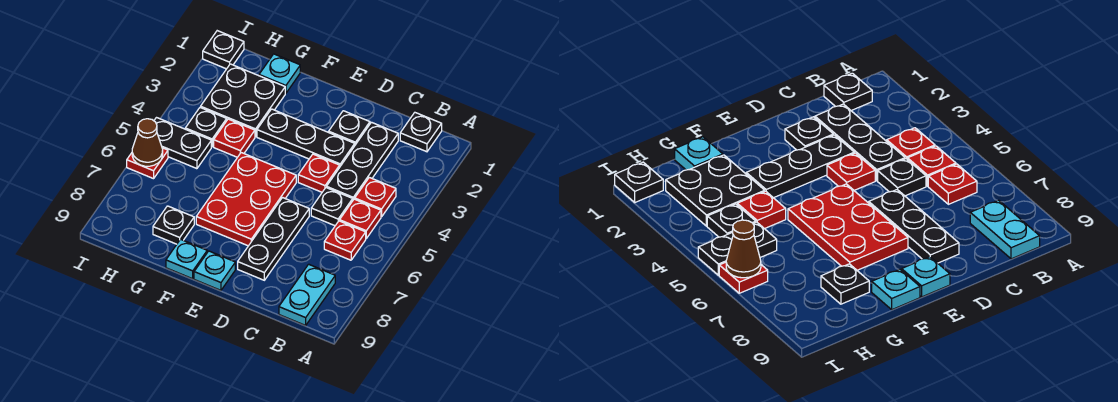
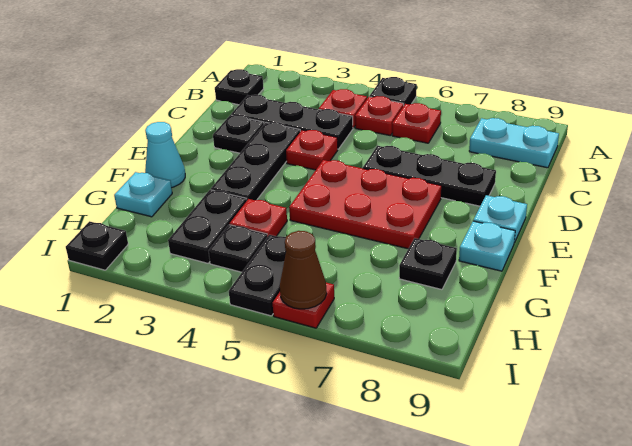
black plate C5 level 1 -> black plate A5 level 1
none -> cyan cone F1 level 1
black plate G2:H3 level 1 -> black plate G3:H3 level 1

